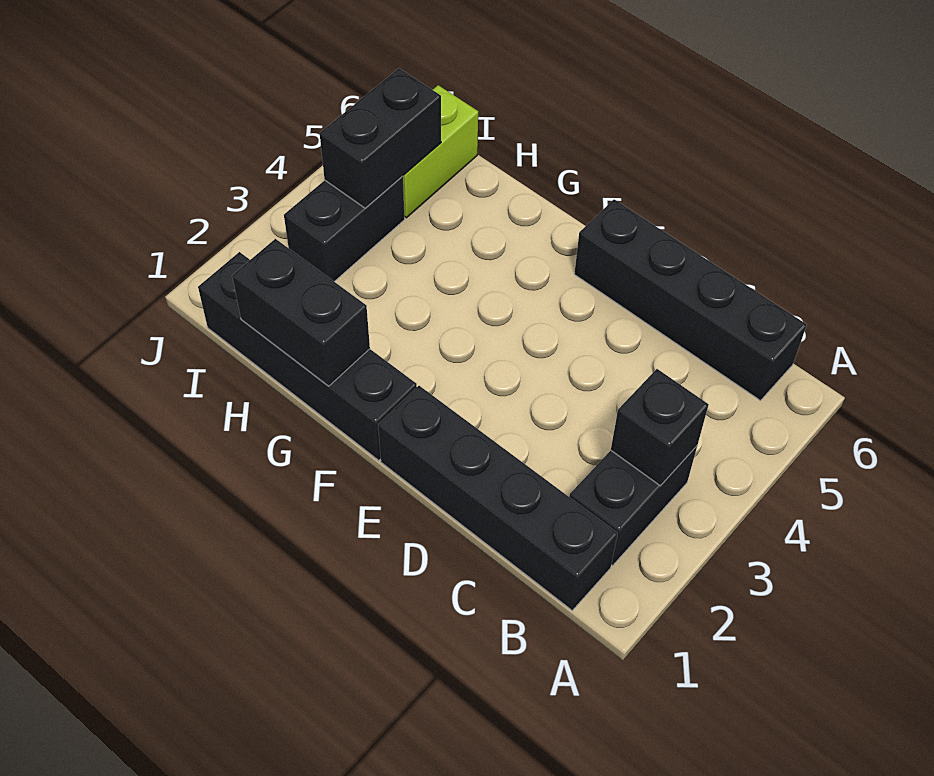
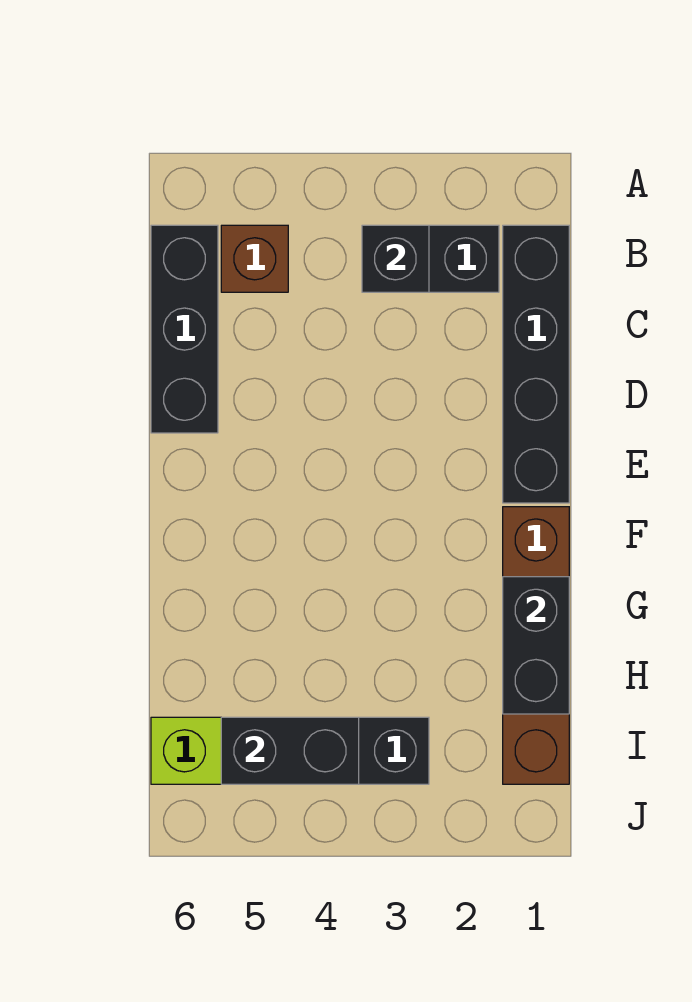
none -> brown brick B5 level 1
black brick B6:E6 level 1 -> black brick B6:D6 level 1
black brick F1:I1 level 1 -> brown brick F1:I1 level 1

